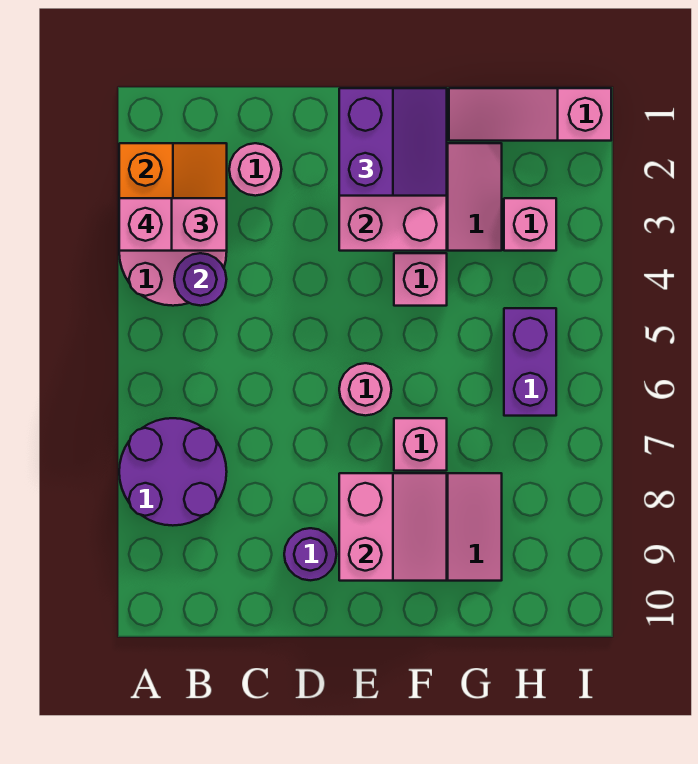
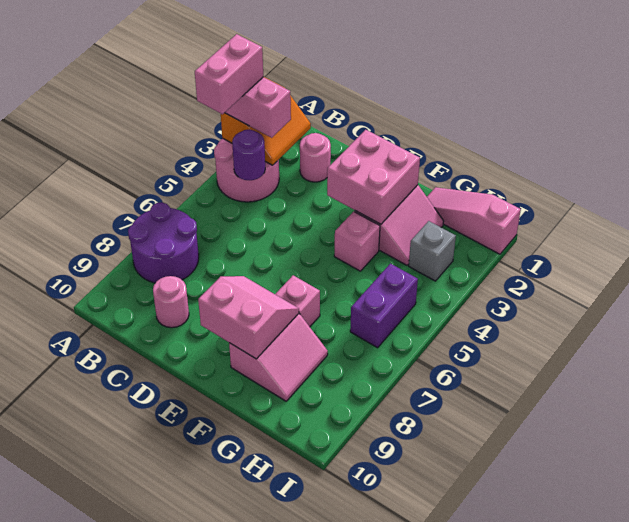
pink brick A3 level 4 -> pink brick A3:A4 level 4
purple round brick D9 level 1 -> none
purple slope E1:F2 level 3 top E -> none
pink round brick E6 level 1 -> pink round brick C9 level 1
pink slope E8:F9 level 2 top E -> pink slope E8:F9 level 2 top 9
pink brick H3 level 1 -> grey brick H3 level 1

